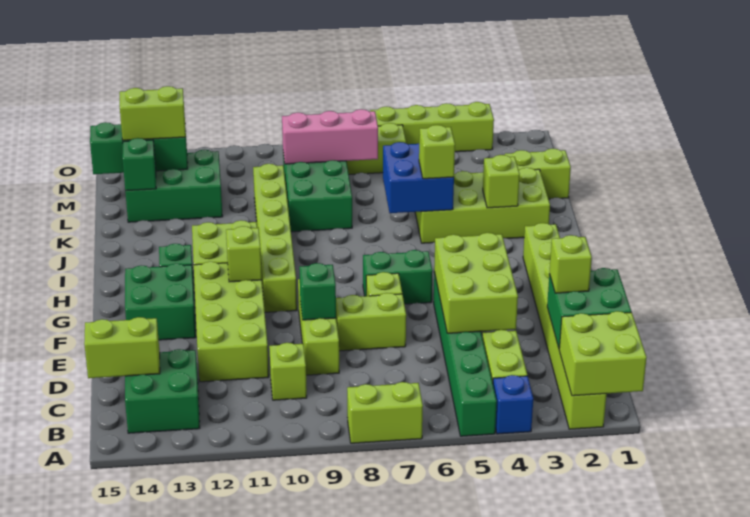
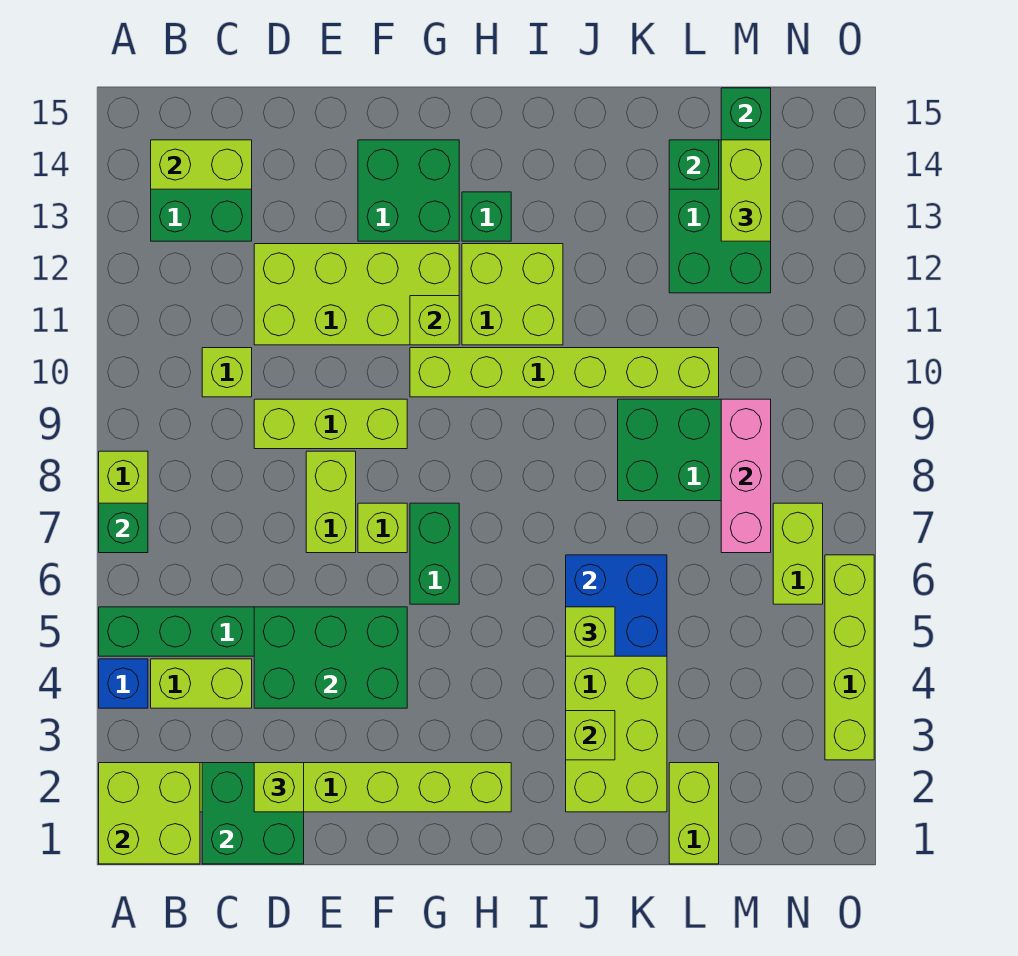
lime brick C14:C15 level 2 -> lime brick B14:C14 level 2
lime brick D4:F5 level 2 -> green brick D4:F5 level 2
green brick E9 level 2 -> green brick A7 level 2

